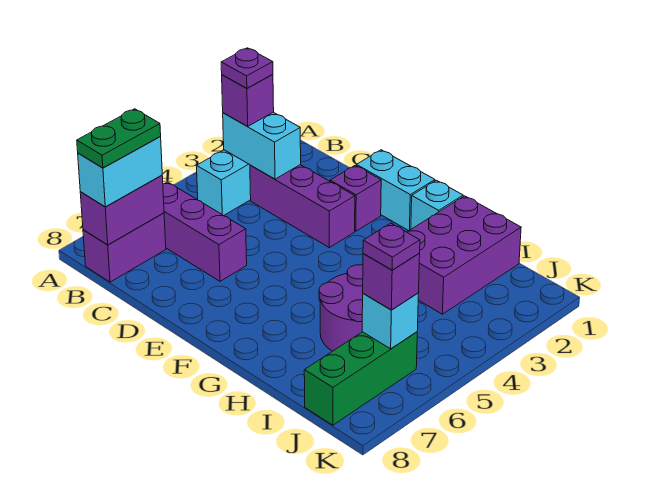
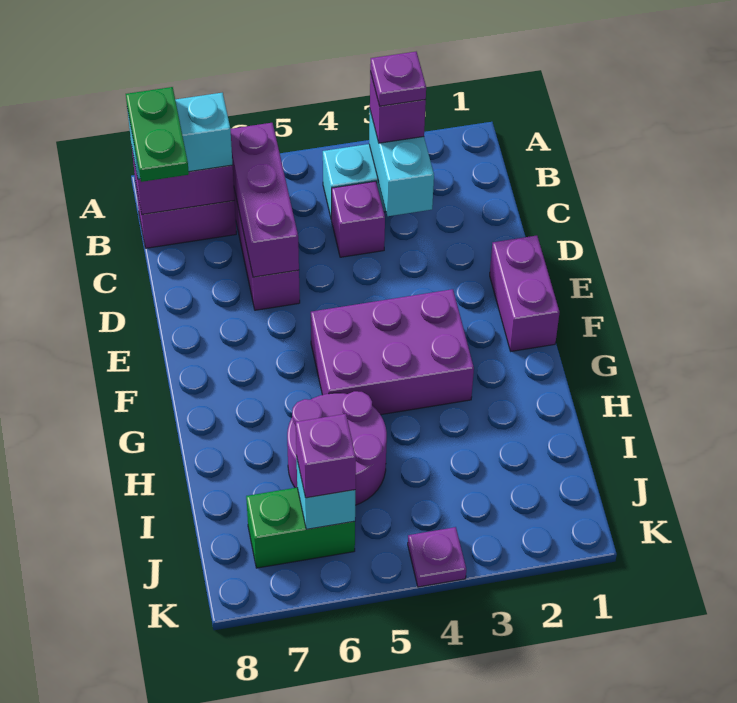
green plate B7:B8 level 4 -> green plate B8:C8 level 4
purple brick C3:E3 level 1 -> purple brick B6:D6 level 2
cyan brick E1:F1 level 1 -> purple brick E1:F1 level 1
purple brick E2 level 1 -> purple brick C4 level 1
cyan brick G1 level 1 -> none
purple brick H1:I3 level 1 -> purple brick F3:G5 level 1
green brick J6:J8 level 1 -> green brick J6:J7 level 1
purple plate J6 level 4 -> purple plate K4 level 1

